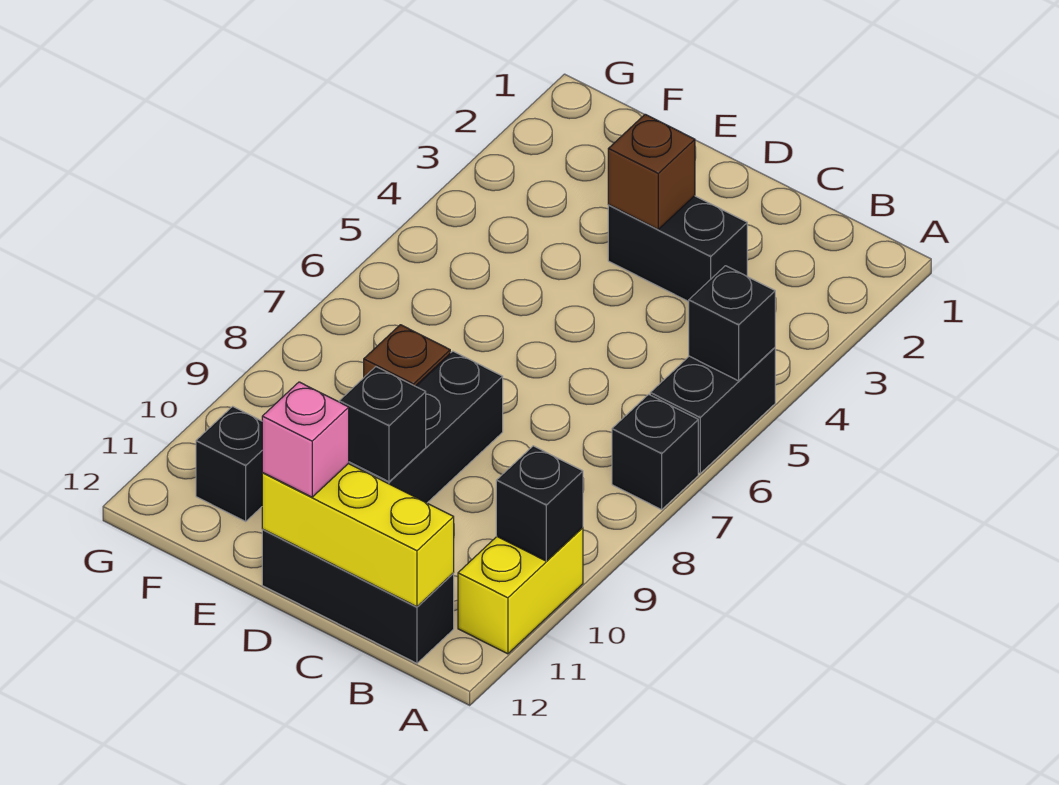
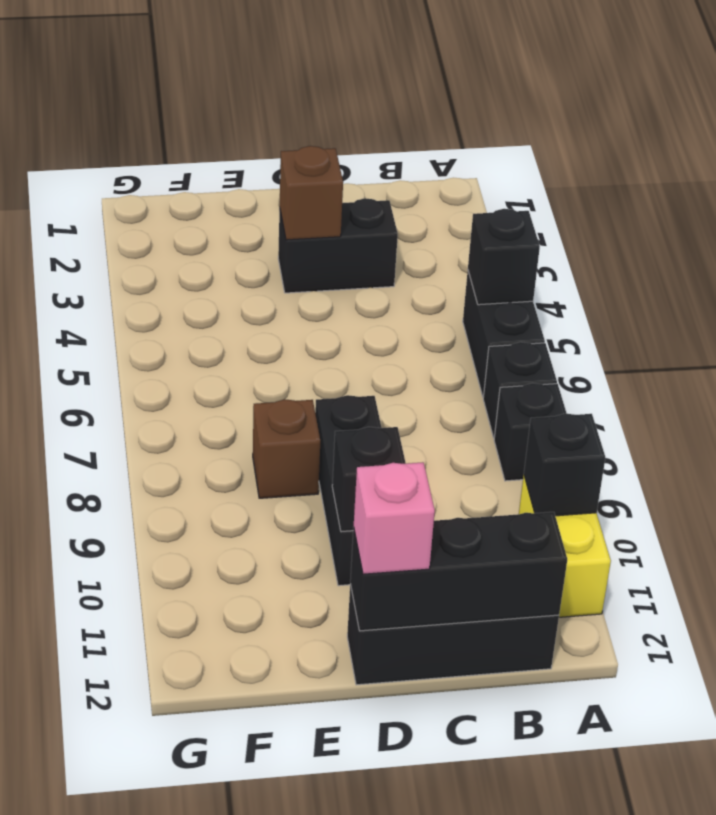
yellow brick B12:D12 level 2 -> black brick B12:D12 level 2
black brick F11 level 1 -> black brick A8 level 1

